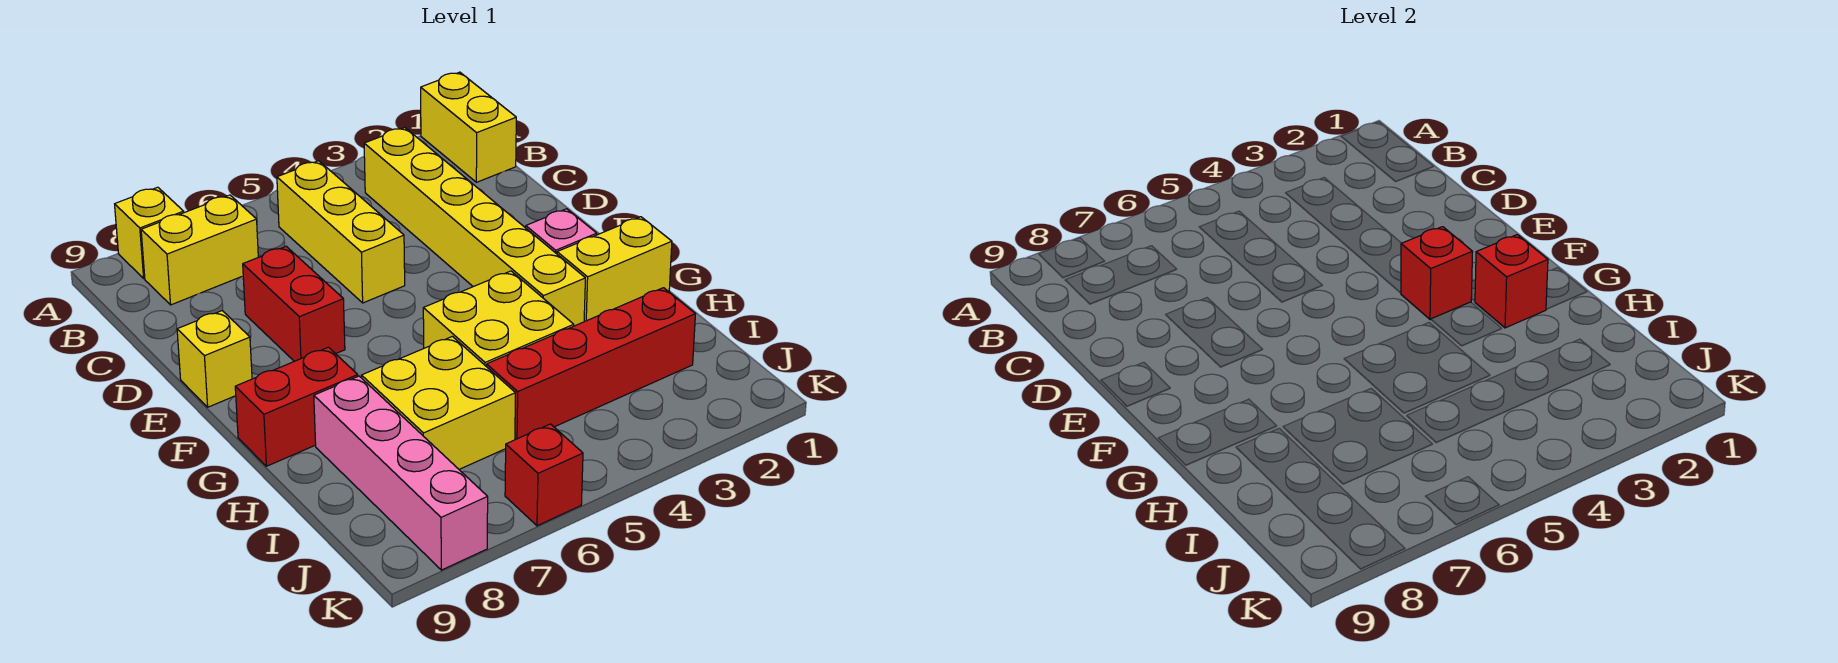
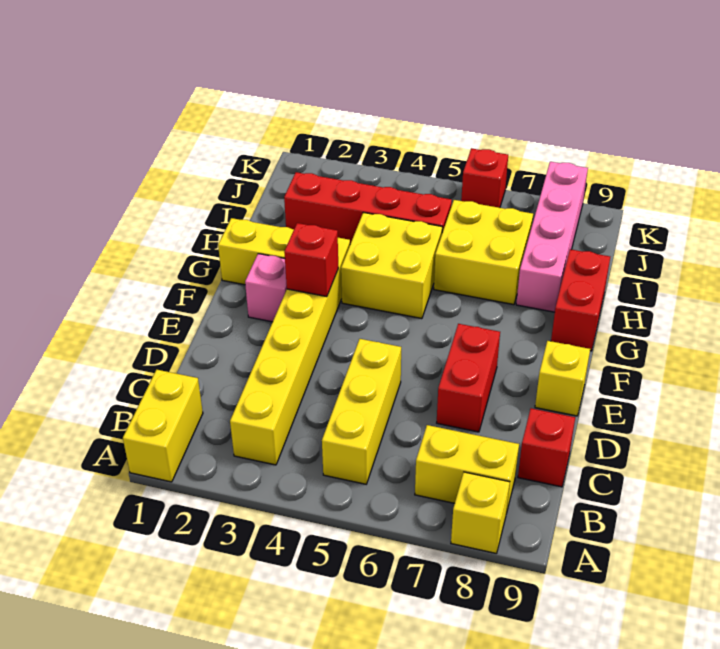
red brick G2 level 2 -> red brick C9 level 1
red brick G8:G9 level 1 -> red brick G9:H9 level 1

